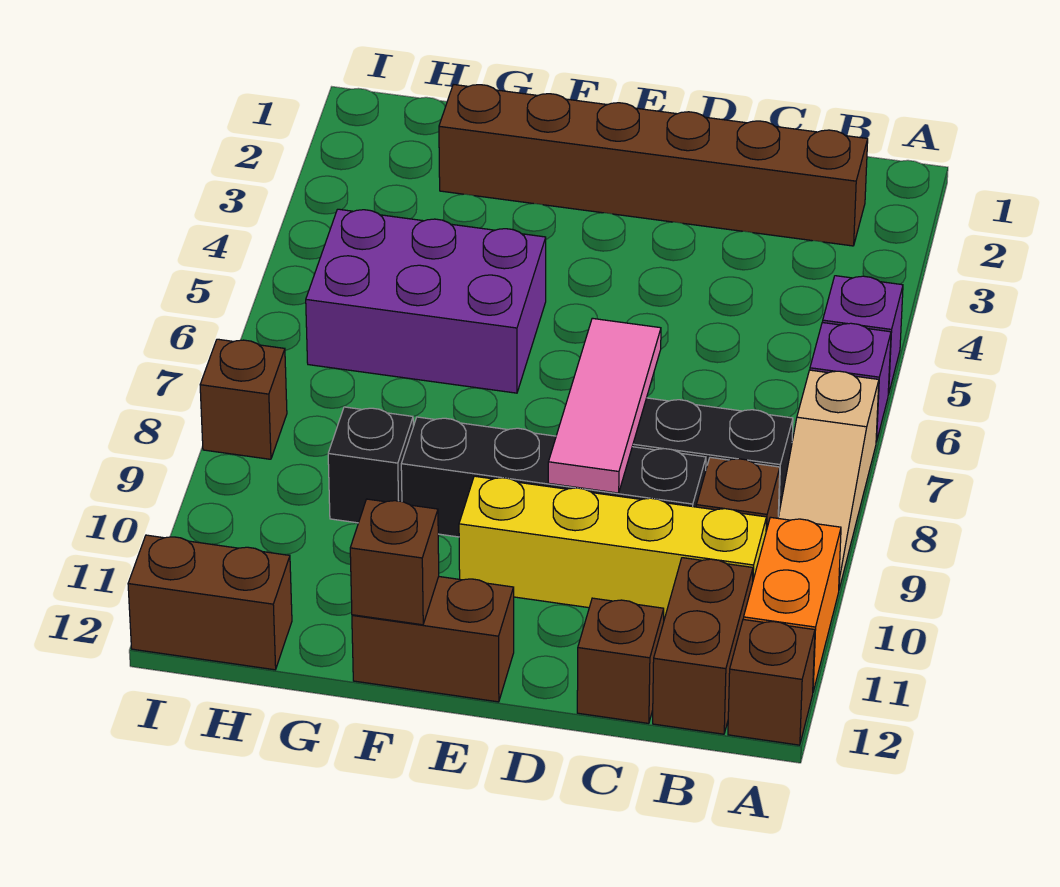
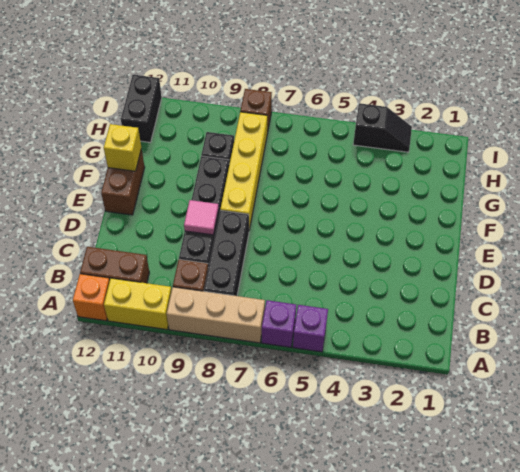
tan slope A7:A9 level 1 top 7 -> tan brick A7:A9 level 1
orange brick A10:A11 level 1 -> yellow brick A10:A11 level 1
brown brick A12 level 1 -> orange brick A12 level 1
brown brick B2:G2 level 1 -> none
yellow brick B10:E10 level 1 -> yellow brick E8:H8 level 1
brown brick C12 level 1 -> none
pink tile D7:D9 level 2 -> pink tile D9 level 2
purple brick F5:H6 level 1 -> none
brown brick F12 level 2 -> yellow brick F12 level 2
brown brick H12:I12 level 1 -> black brick H12:I12 level 1
none -> black slope I3:I4 level 1 top 4

